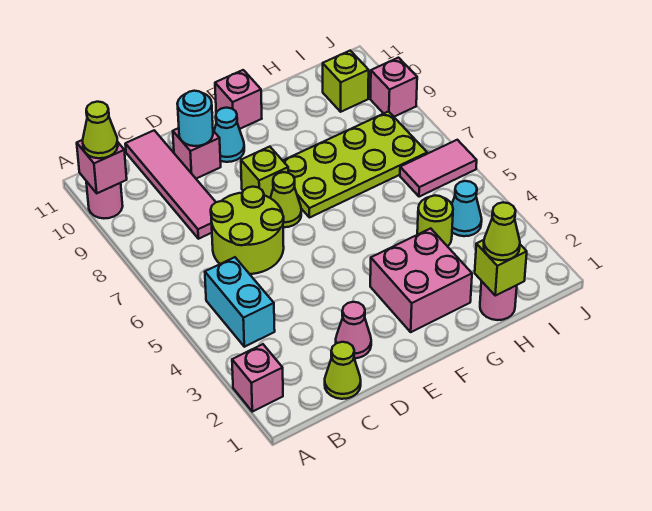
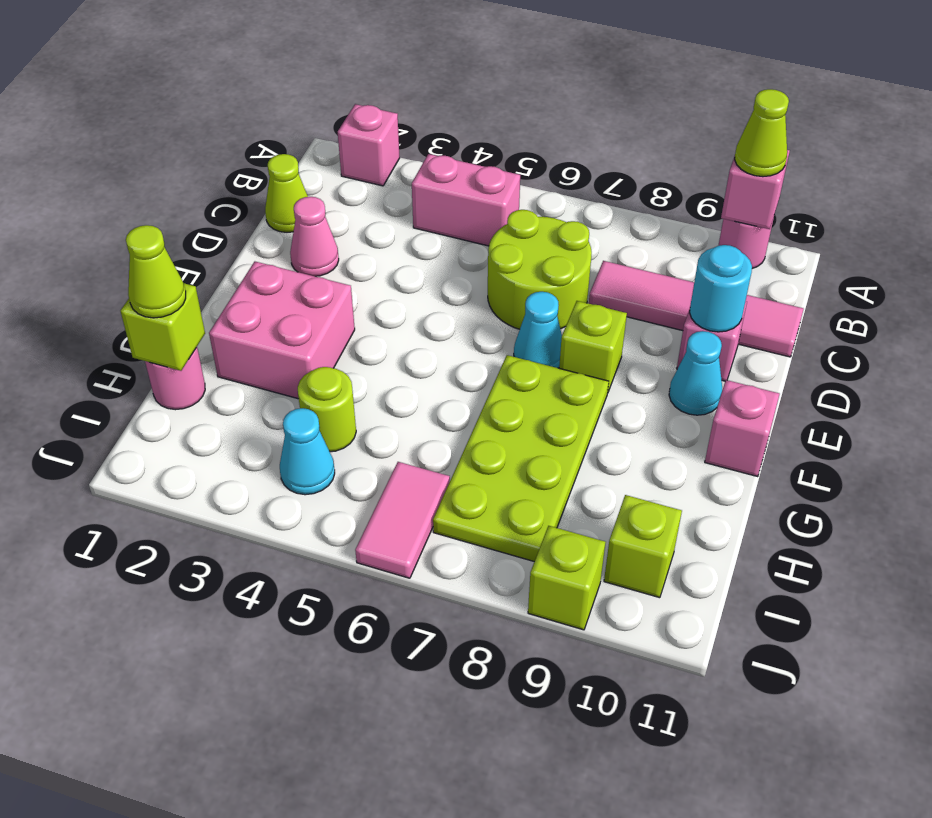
cyan brick B4:B5 level 1 -> pink brick B4:B5 level 1
lime cone E7 level 1 -> cyan cone E7 level 1
pink brick J9 level 1 -> lime brick J9 level 1

